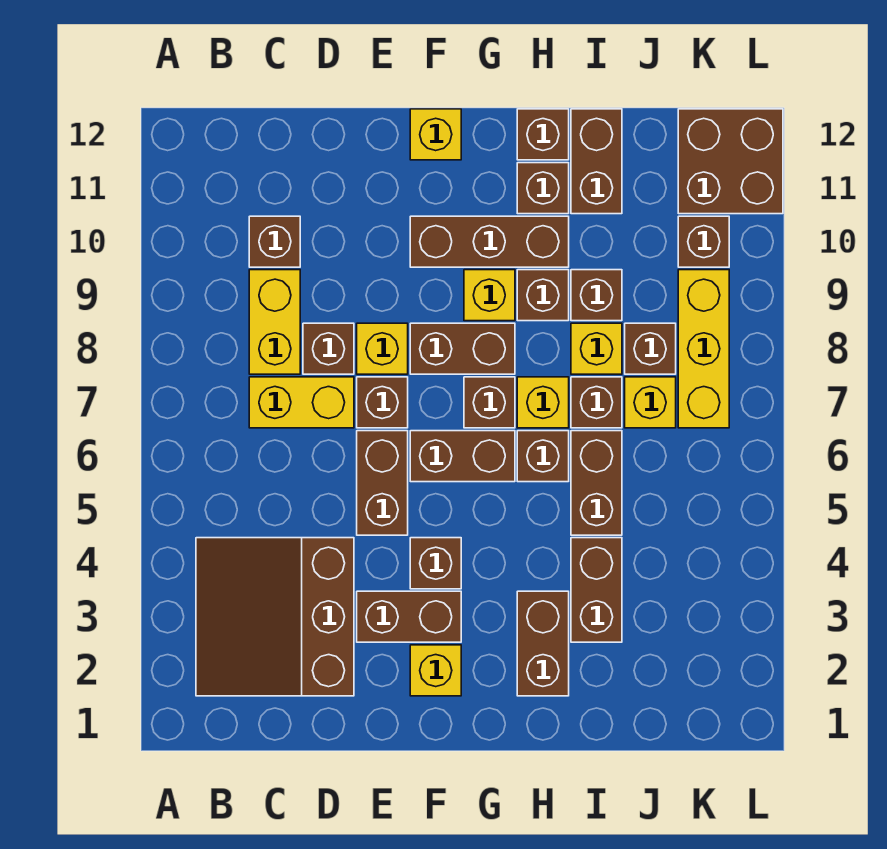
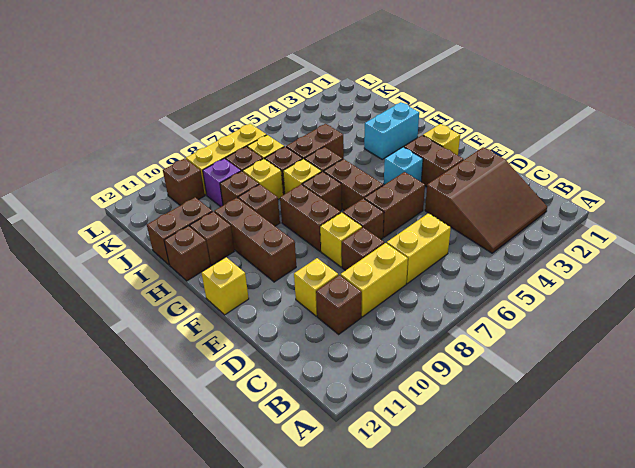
yellow brick C7:D7 level 1 -> yellow brick C6:C7 level 1
brown brick F4 level 1 -> cyan brick F4 level 1
yellow brick G9 level 1 -> yellow brick D10 level 1
brown brick H2:H3 level 1 -> cyan brick H2:H3 level 1
brown brick I3:I4 level 1 -> none
none -> purple brick J9 level 1
brown brick K11:L12 level 1 -> none

